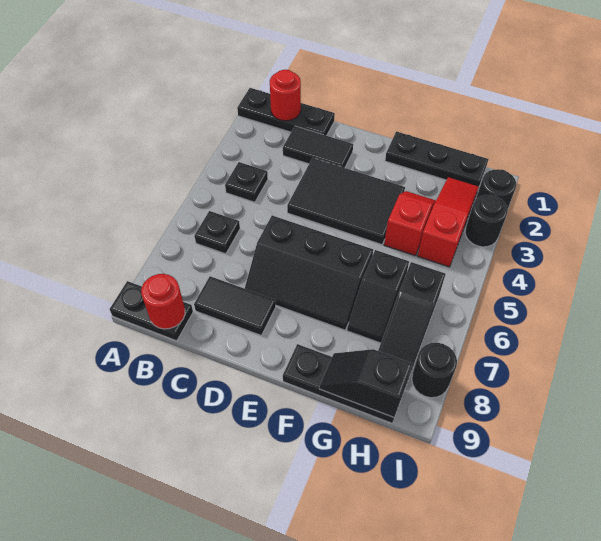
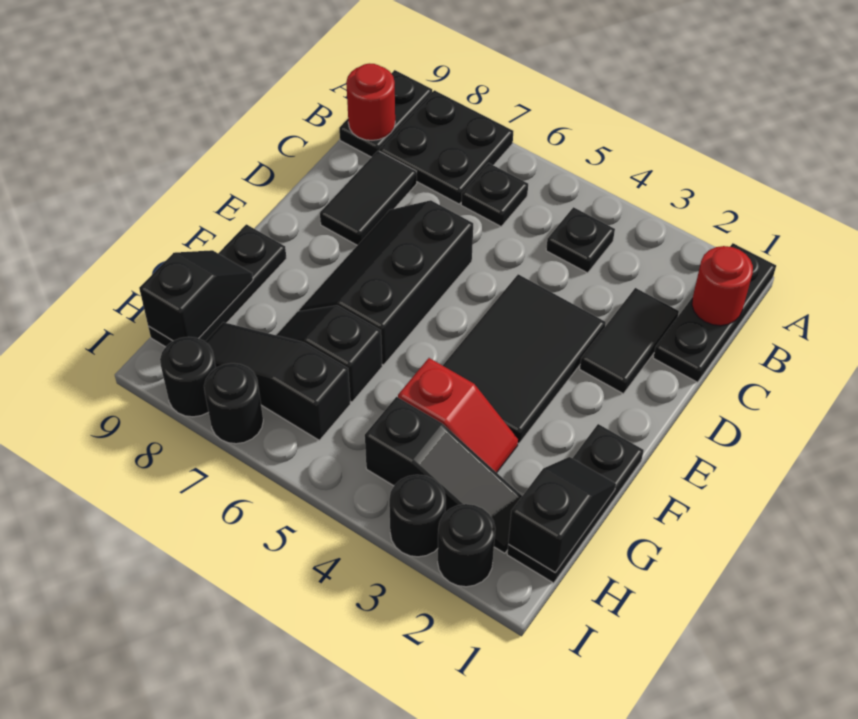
none -> black plate A7:B8 level 1
none -> black slope G1:H1 level 2 top H
red slope H2:H4 level 1 top 4 -> black slope H2:H4 level 1 top 4
none -> black round brick I7 level 1

